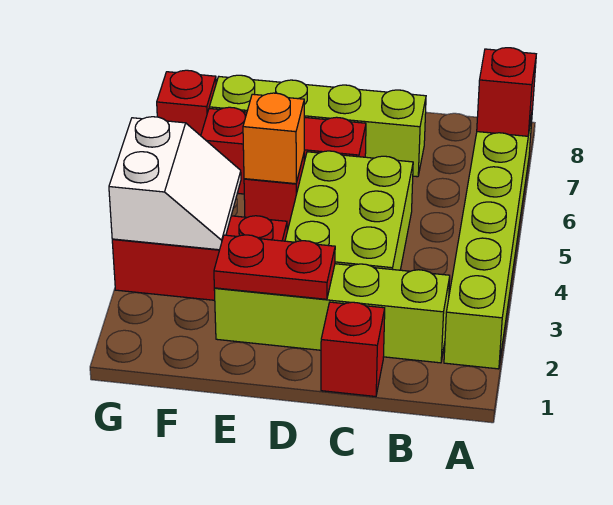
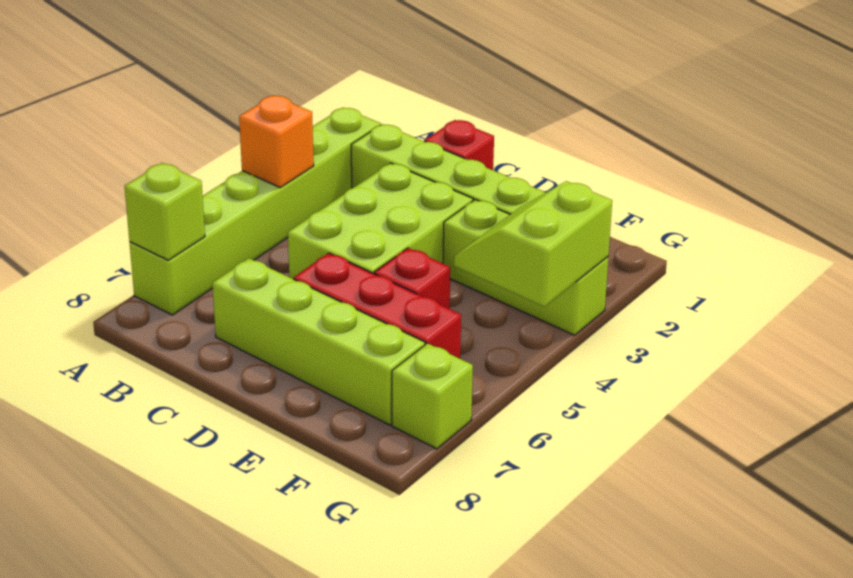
red brick A7 level 2 -> lime brick A7 level 2
red plate D2:E2 level 2 -> none
red brick E3:G3 level 1 -> lime brick E3:G3 level 1
orange brick E5 level 2 -> orange brick A4 level 2
white slope F3:G4 level 2 top G -> lime slope F3:G4 level 2 top G
red brick G7 level 1 -> lime brick G7 level 1

